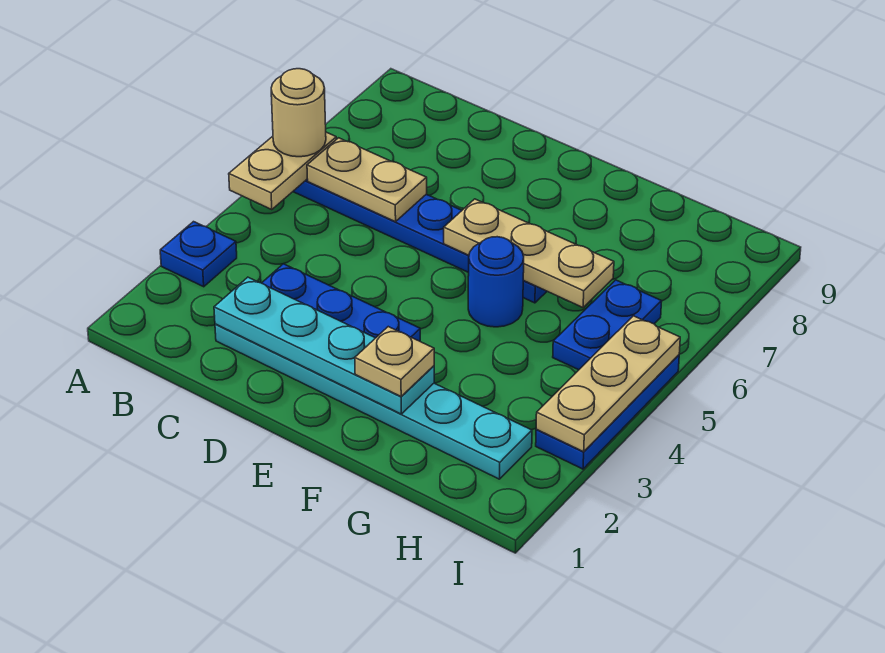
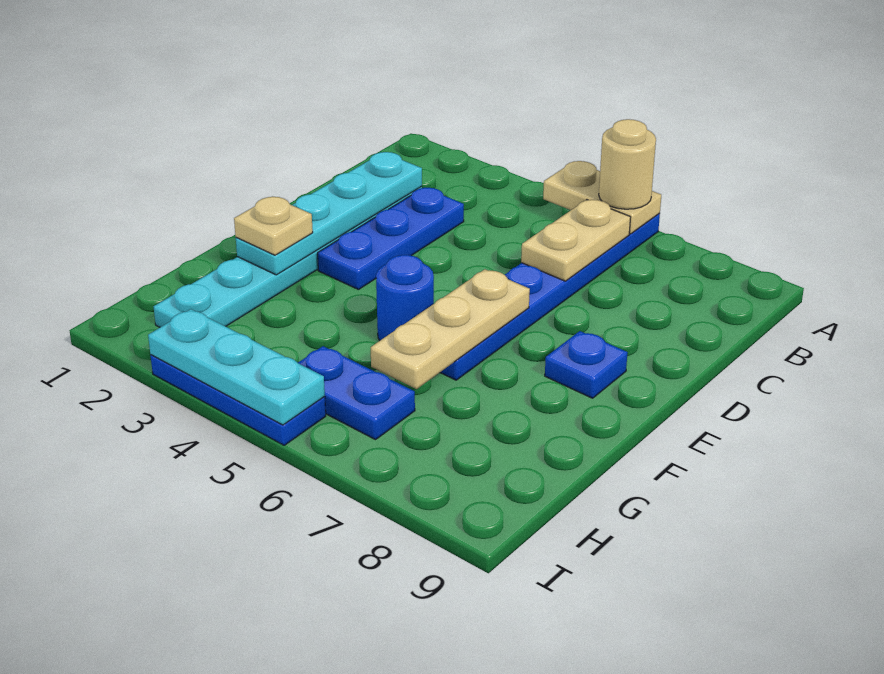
blue plate A3 level 1 -> blue plate E8 level 1
tan plate I3:I5 level 2 -> cyan plate I3:I5 level 2

